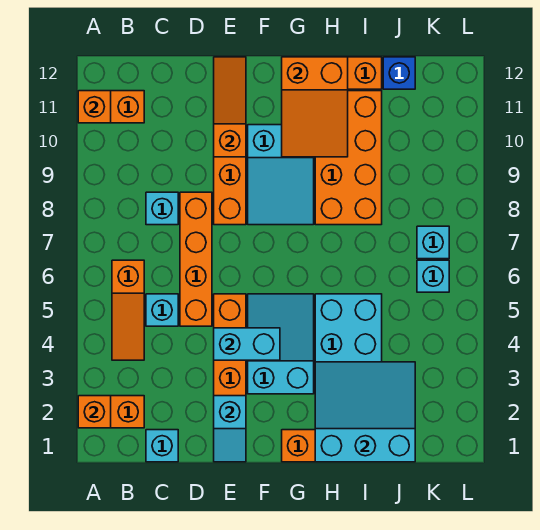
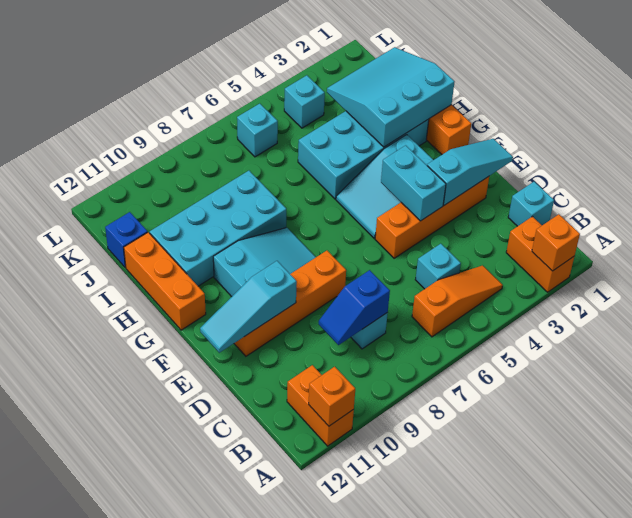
none -> blue slope C8:C9 level 2 top 8
orange brick D5:D8 level 1 -> none
cyan slope E1:E2 level 2 top 2 -> cyan slope E1:E3 level 2 top 3
orange slope E10:E12 level 2 top 10 -> cyan slope E10:E12 level 2 top 10
orange slope G10:H12 level 2 top 12 -> none
cyan slope H1:J3 level 2 top 1 -> cyan slope H1:J3 level 2 top H
orange brick H8:I11 level 1 -> cyan brick H8:I11 level 1
cyan brick K7 level 1 -> cyan brick K4 level 1

